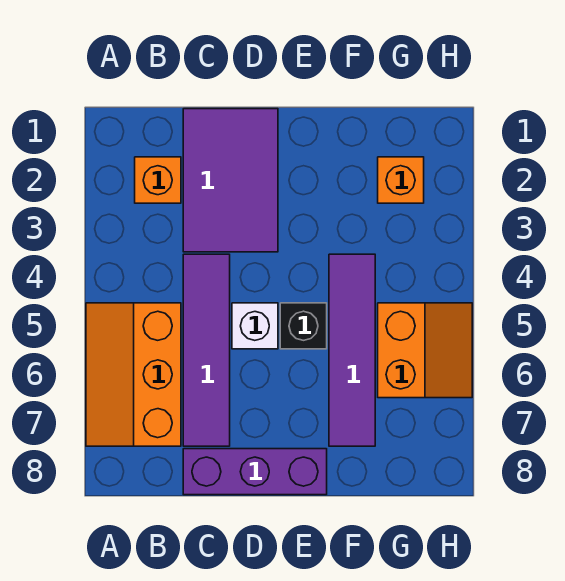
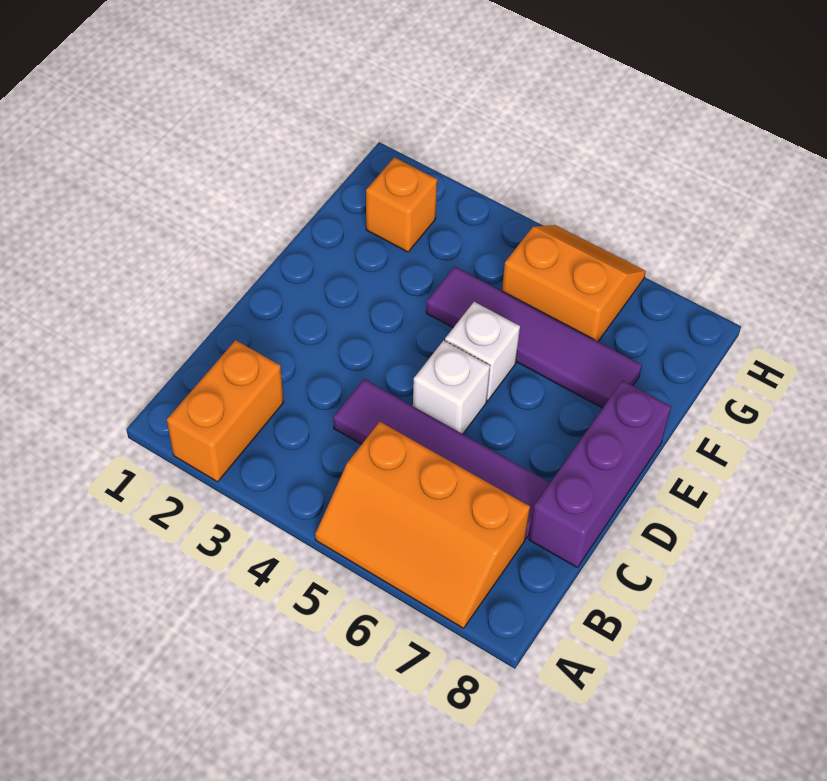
orange brick B2 level 1 -> orange brick A2:B2 level 1
purple tile C1:D3 level 1 -> none
black brick E5 level 1 -> white brick E5 level 1

